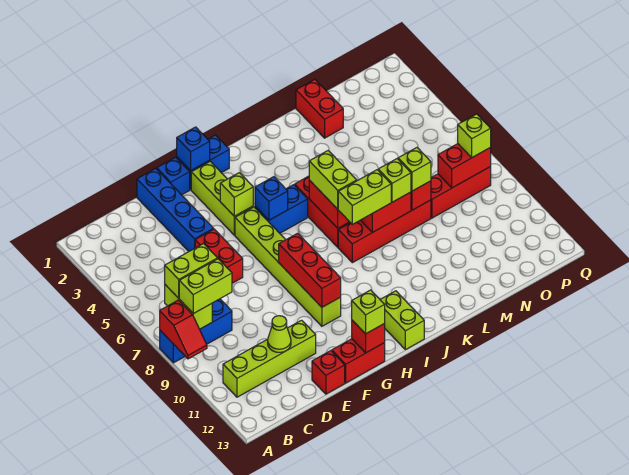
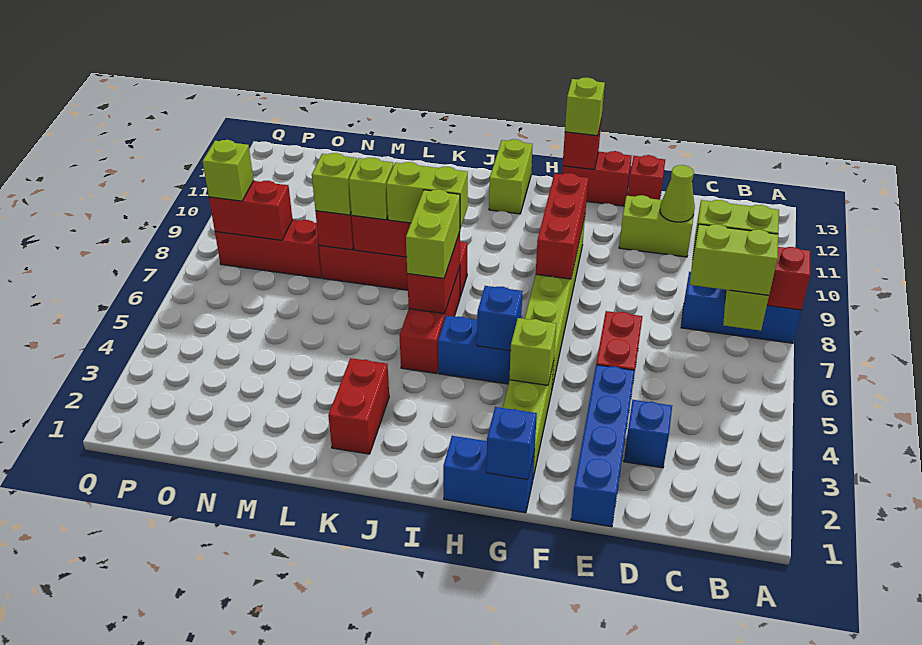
lime brick B11:E11 level 1 -> lime brick D11:E11 level 1
blue brick F1 level 1 -> blue brick D3 level 1
red brick M1:M2 level 1 -> red brick K2:K3 level 1

